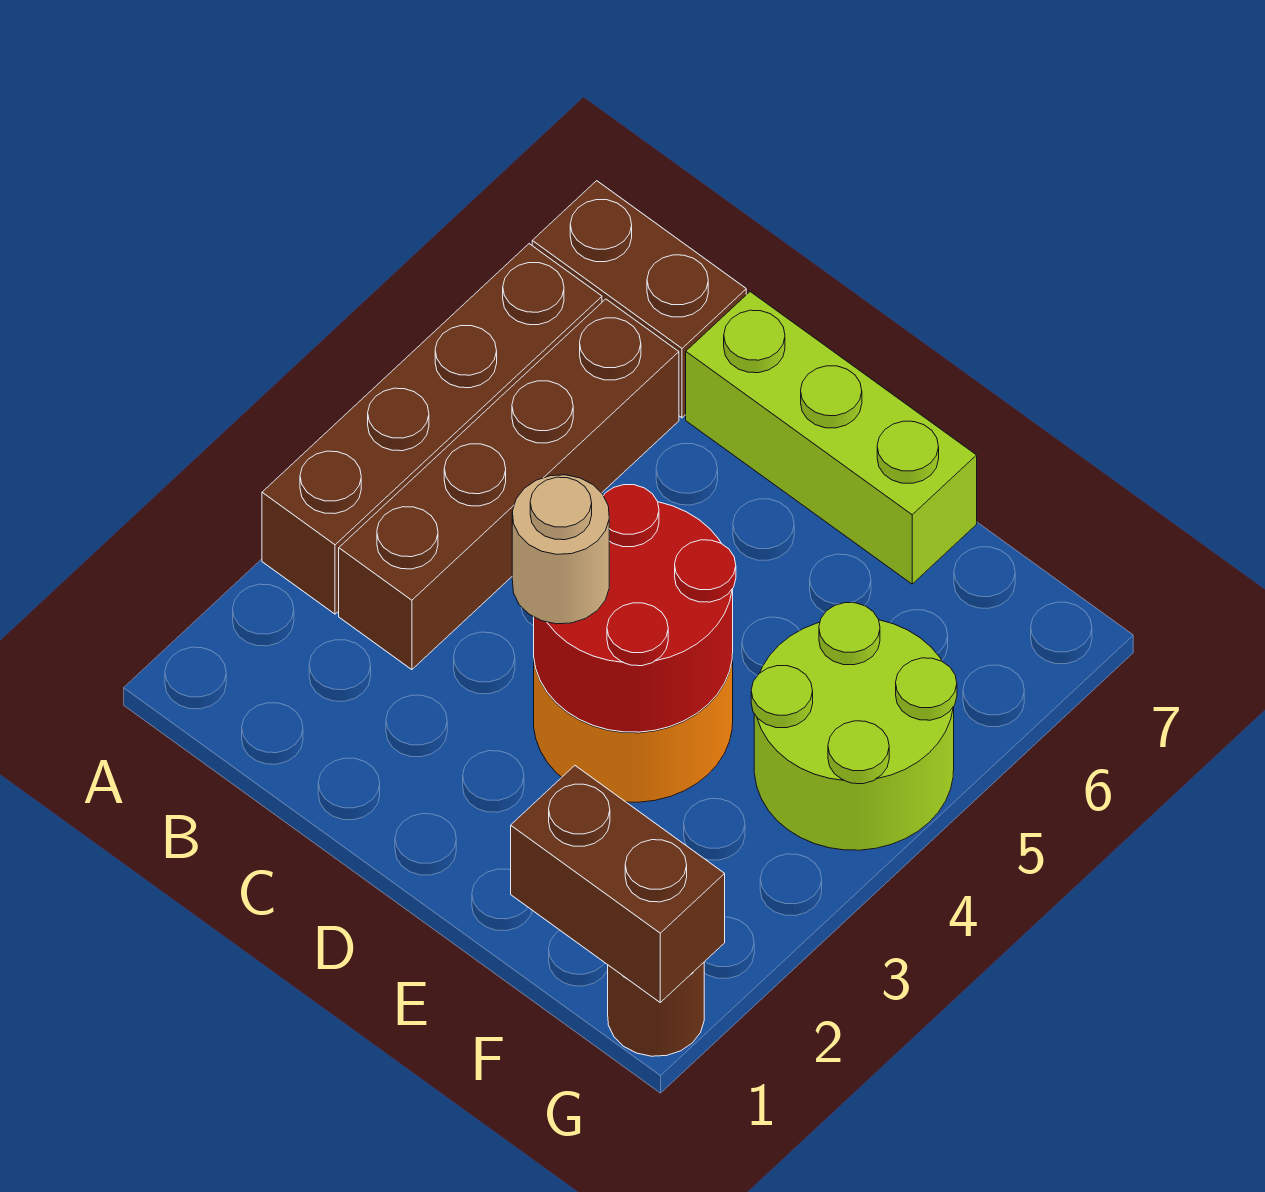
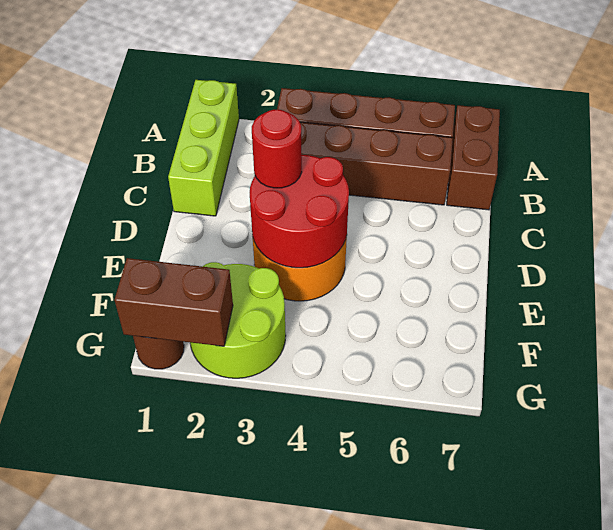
lime brick C7:E7 level 1 -> lime brick A1:C1 level 1
tan round brick D3 level 3 -> red round brick D3 level 3
brown brick F1:G1 level 2 -> brown brick G1:G2 level 2
lime round brick F4:G5 level 1 -> lime round brick F2:G3 level 1

